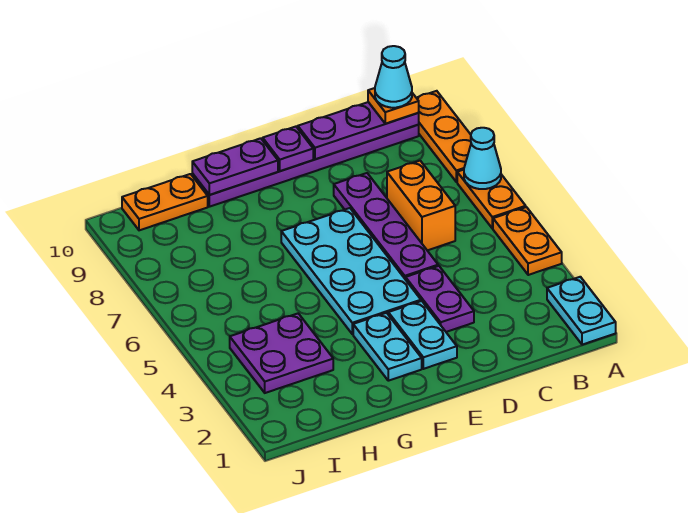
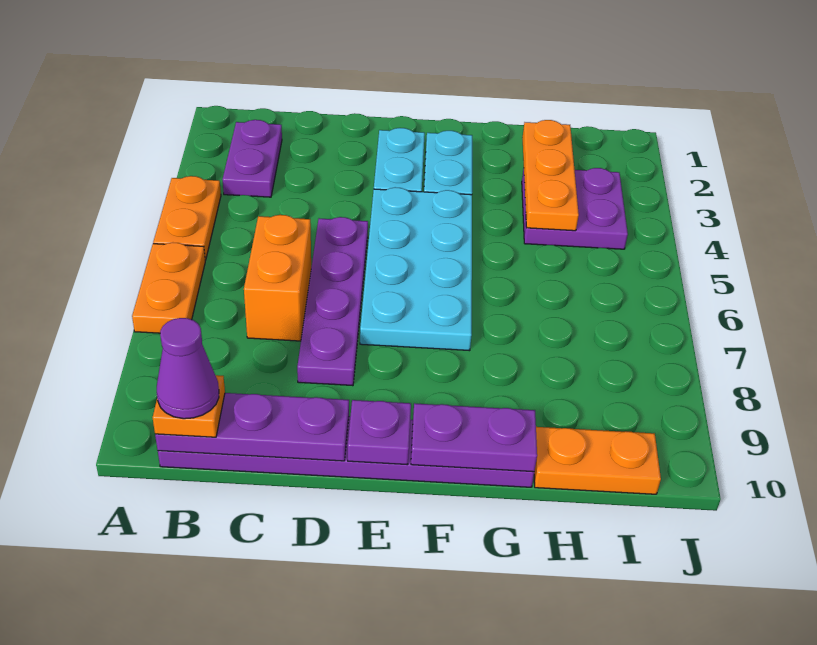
cyan plate A1:A2 level 1 -> none
cyan cone A7 level 2 -> none
orange plate A8:A10 level 1 -> orange plate H2:H4 level 2
cyan cone B10 level 4 -> purple cone B10 level 4
purple plate D3:D4 level 1 -> purple plate B2:B3 level 1

